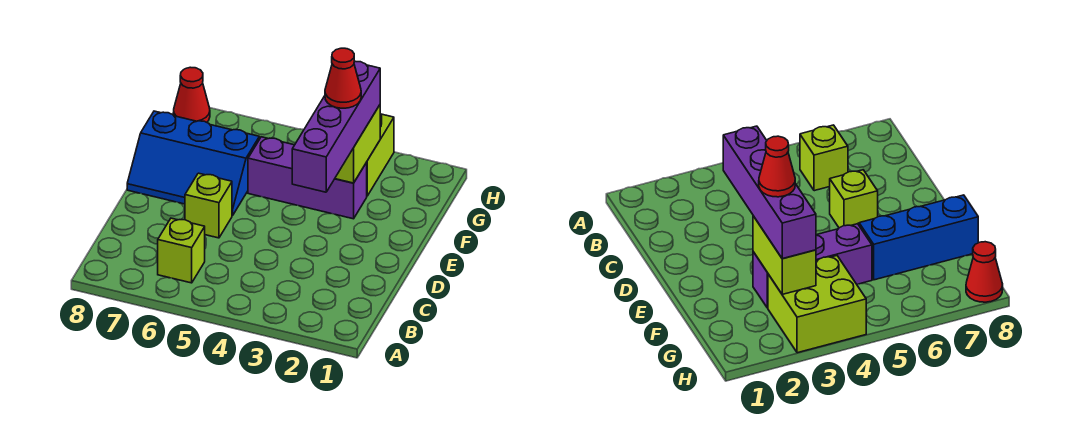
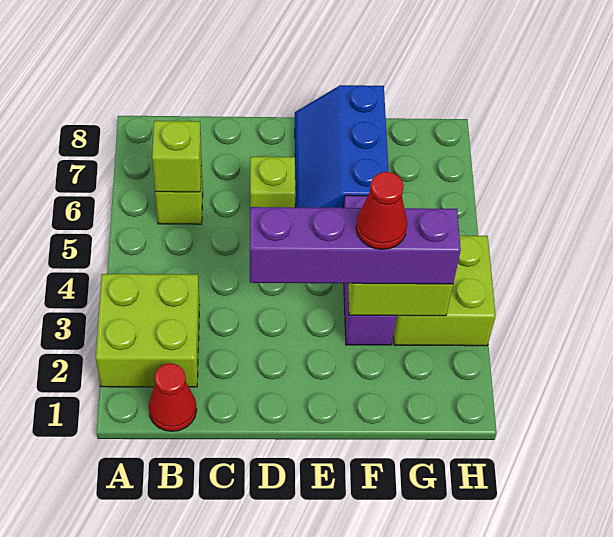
none -> lime brick A2:B3 level 1
none -> lime brick B6 level 2
red cone H8 level 1 -> red cone B1 level 1

